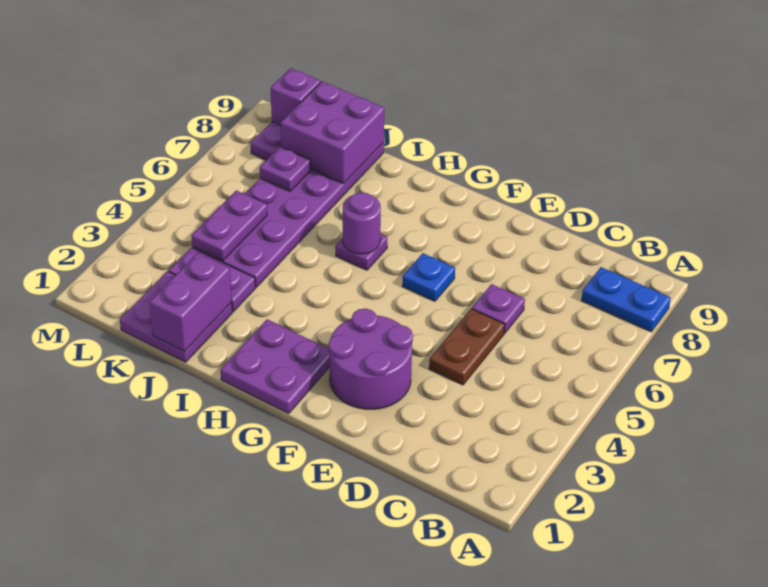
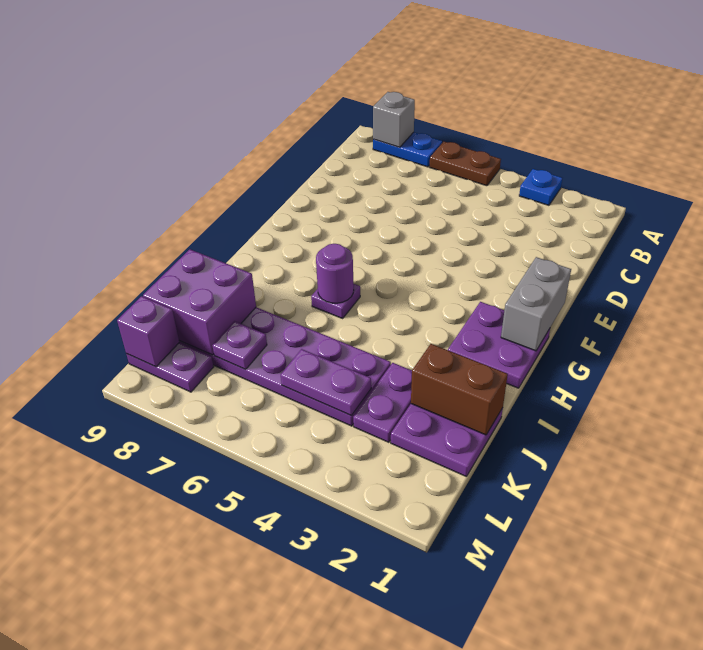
blue plate A8:B8 level 1 -> blue plate A7:A8 level 1
none -> grey brick A8 level 2
brown plate D4:D5 level 1 -> brown plate A5:A6 level 1
purple plate D6 level 1 -> none
purple round brick E2:F3 level 1 -> none
none -> grey brick F1:G1 level 2
blue plate F6 level 1 -> blue plate A3 level 1
purple brick J1:J2 level 2 -> brown brick J1:J2 level 2

